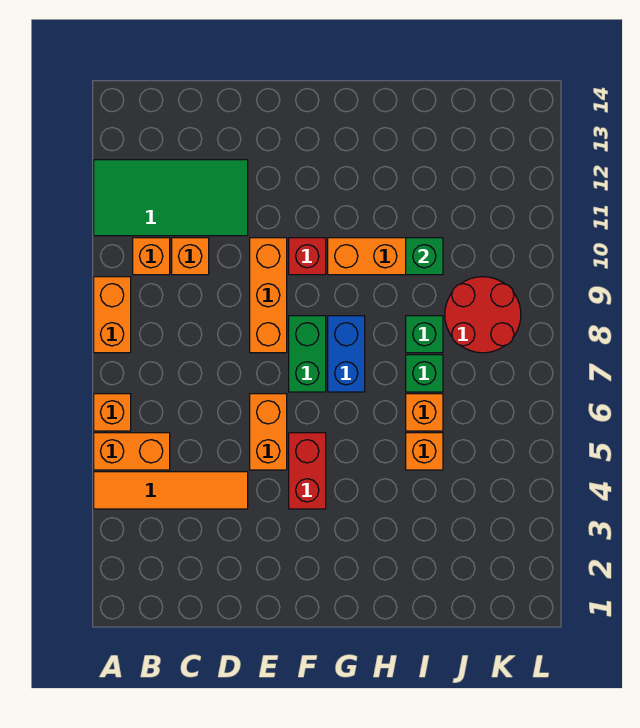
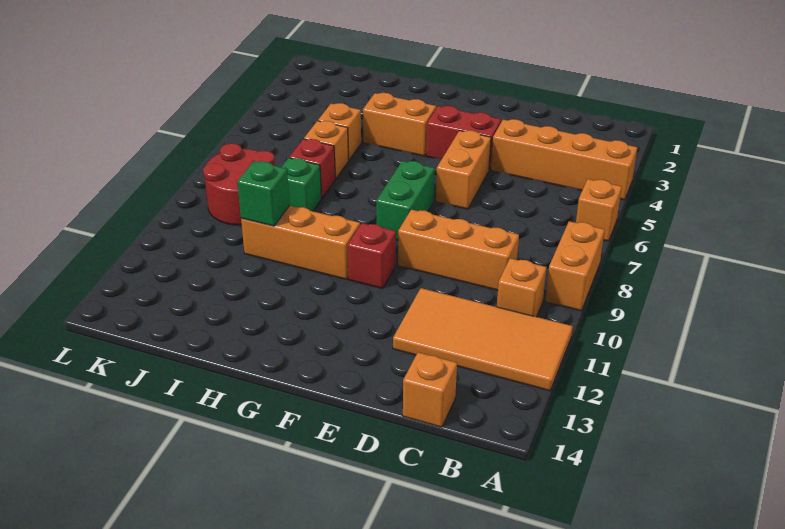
orange tile A4:D4 level 1 -> orange brick A4:D4 level 1
orange brick A5:B5 level 1 -> orange brick G4:H4 level 1
green tile A11:D12 level 1 -> orange tile A11:D12 level 1
orange brick C10 level 1 -> orange brick C14 level 1
orange brick E8:E10 level 1 -> orange brick C9:E9 level 1
red brick F4:F5 level 1 -> red brick E4:F4 level 1
blue brick G7:G8 level 1 -> none
green brick I7 level 1 -> red brick I7 level 1

